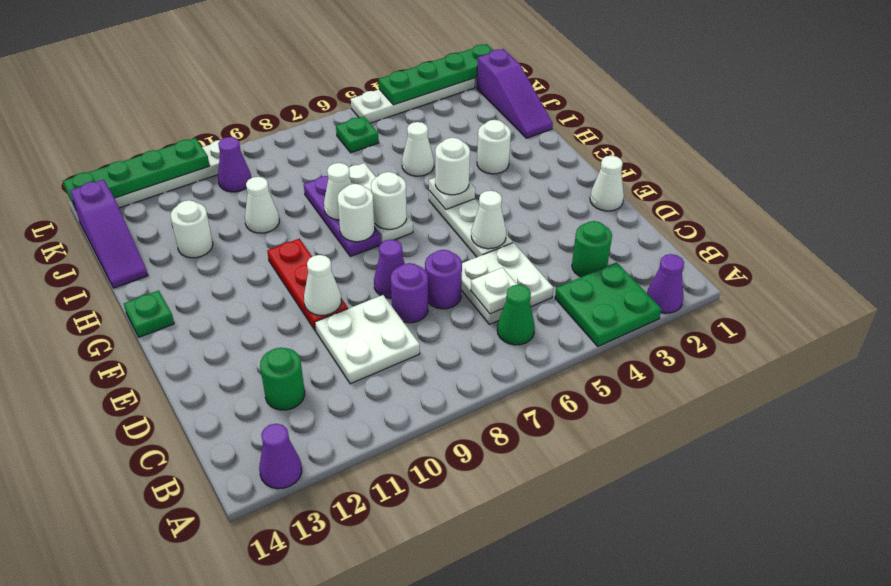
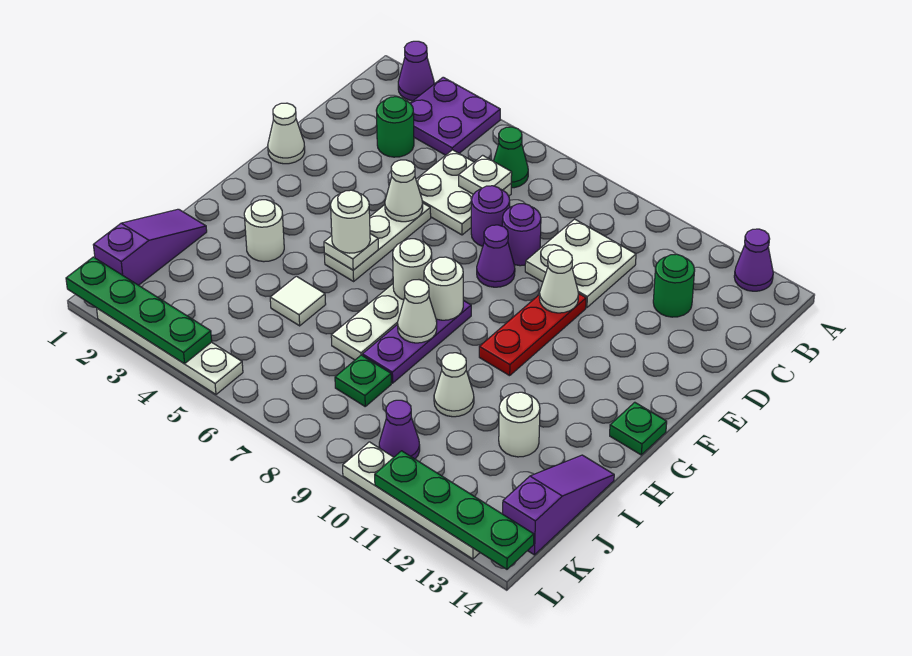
green plate A3:B4 level 1 -> purple plate A3:B4 level 1
white cone I5 level 1 -> white tile I5 level 1
green plate K6 level 1 -> green plate J8 level 1

